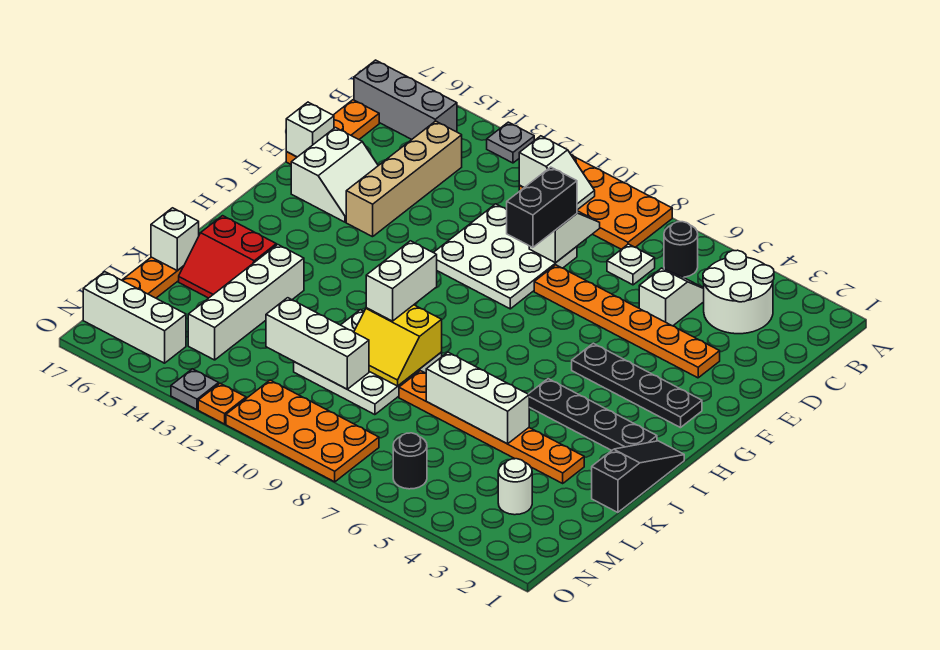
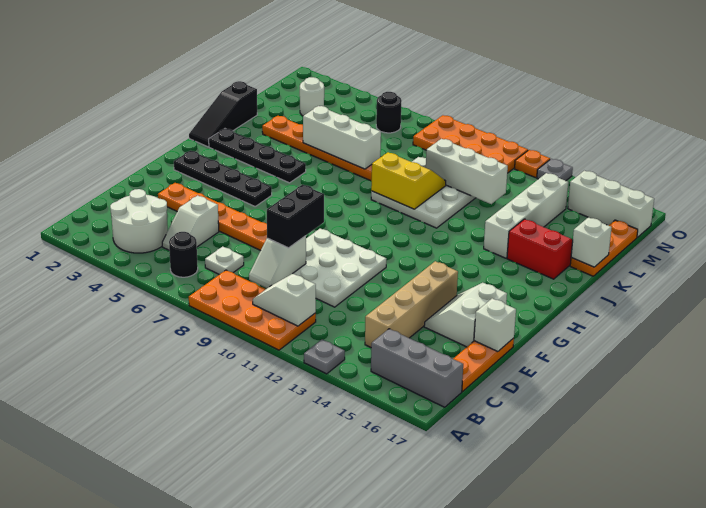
white brick I10:J10 level 3 -> none

